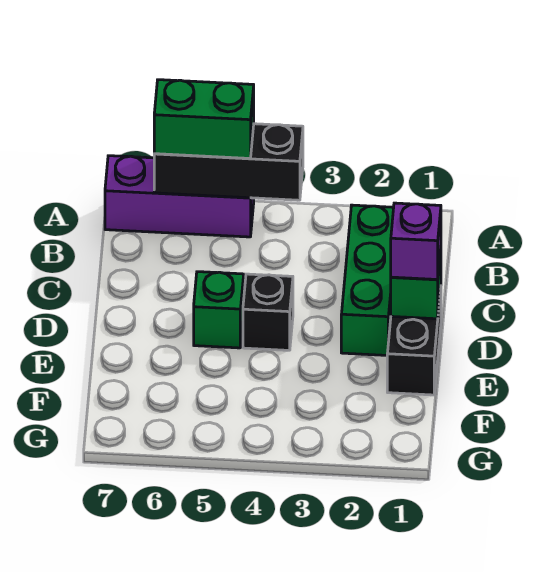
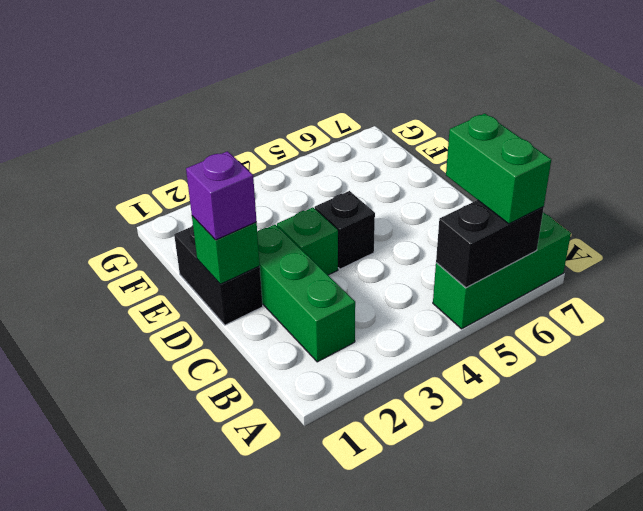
black brick A4:A6 level 2 -> black brick A5:A6 level 2
purple brick A5:A7 level 1 -> green brick A5:A7 level 1
green brick A5:A6 level 3 -> green brick A6:B6 level 3
green brick D5 level 1 -> green brick D3 level 1

